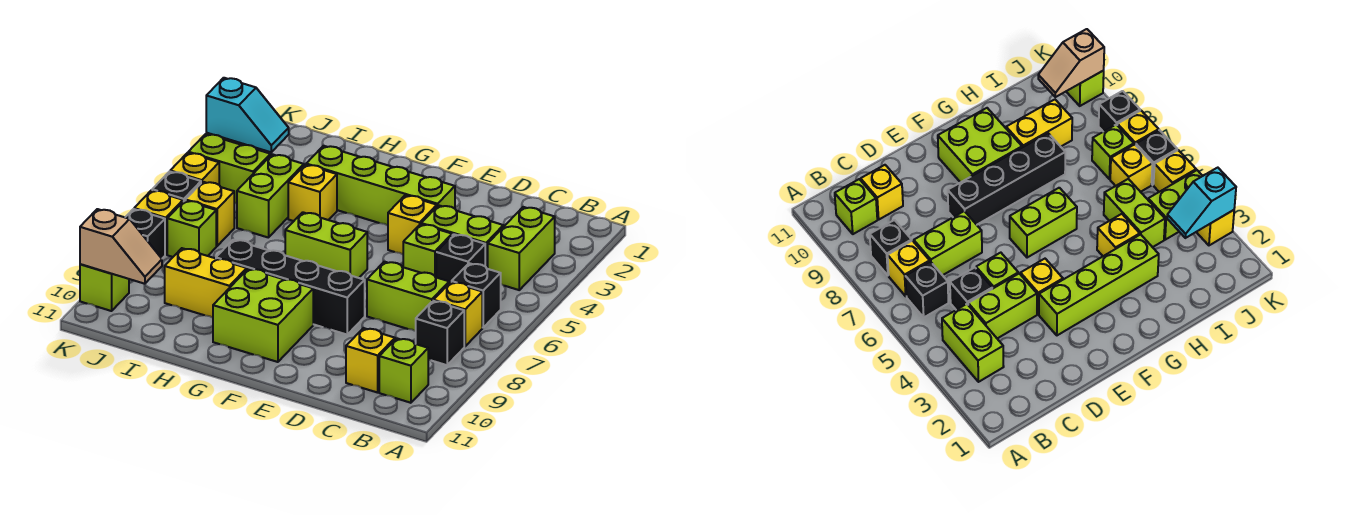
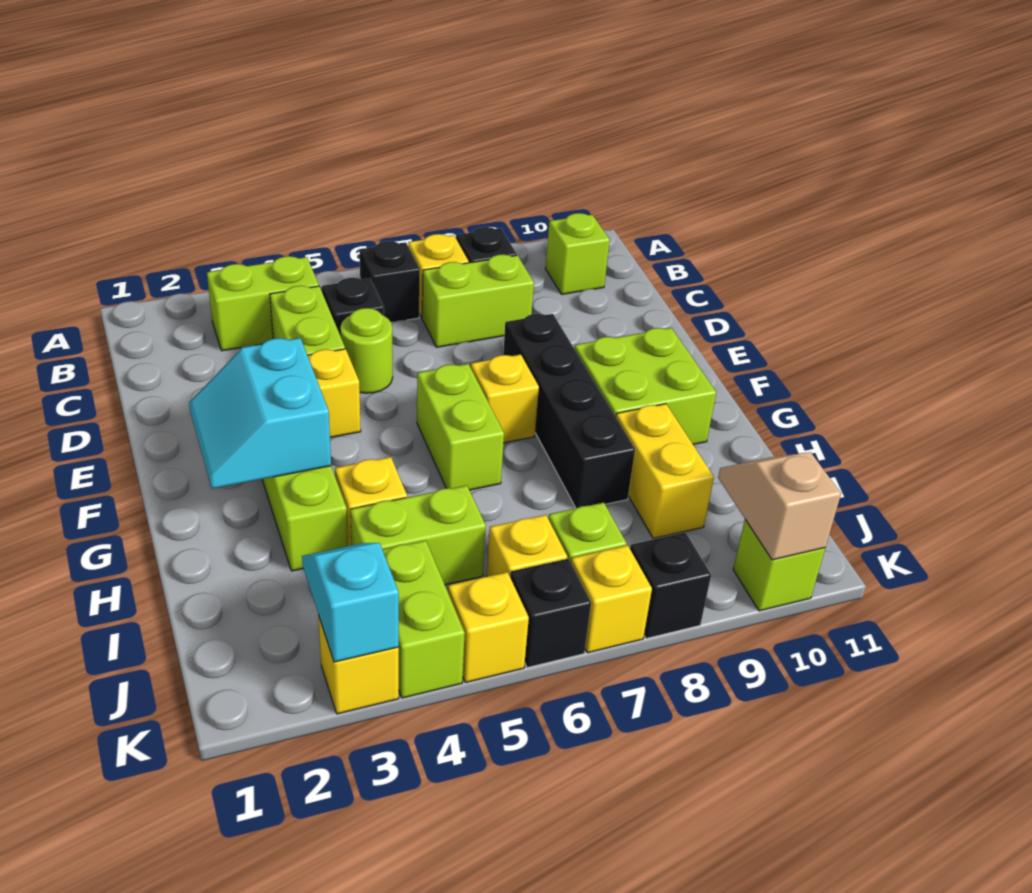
lime brick C7:D7 level 1 -> lime brick C7:C8 level 1
yellow brick C10 level 1 -> yellow brick F7 level 1
lime brick D5 level 1 -> lime round brick D5 level 1
none -> cyan slope F2:G3 level 2 top 3

